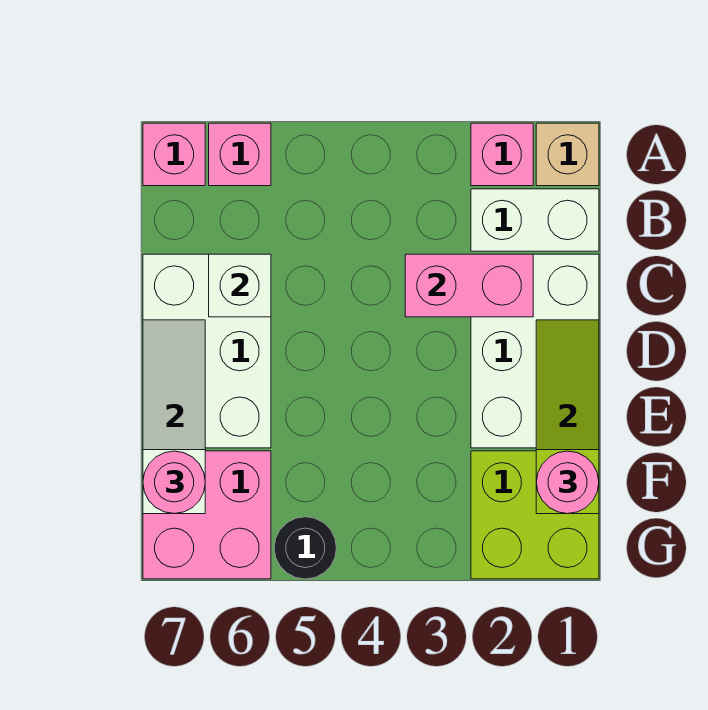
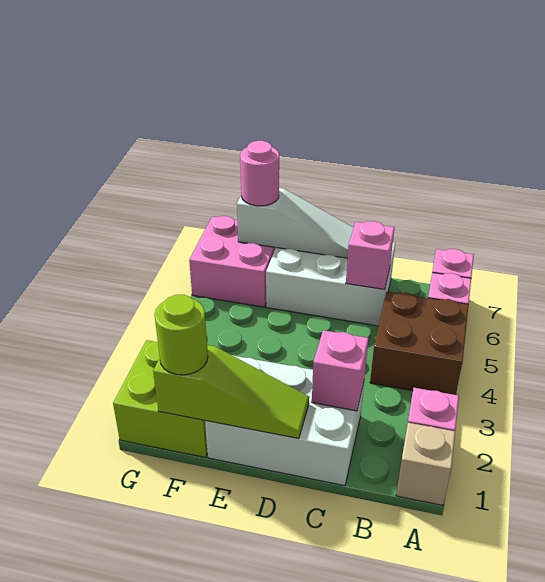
none -> brown brick A4:B5 level 1
white brick B1:B2 level 1 -> none
pink brick C2:C3 level 2 -> pink brick C2 level 2
white brick C6 level 2 -> pink brick C6 level 2
pink round brick F1 level 3 -> lime round brick F1 level 3
black round brick G5 level 1 -> none

